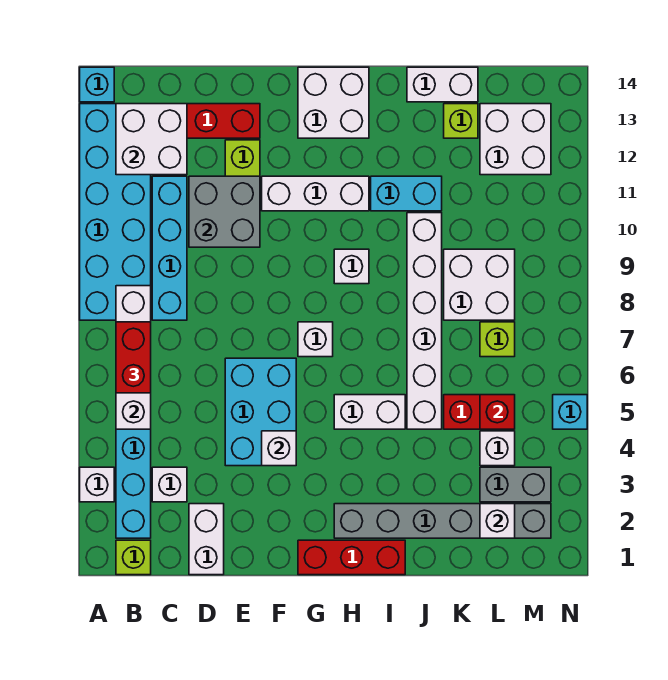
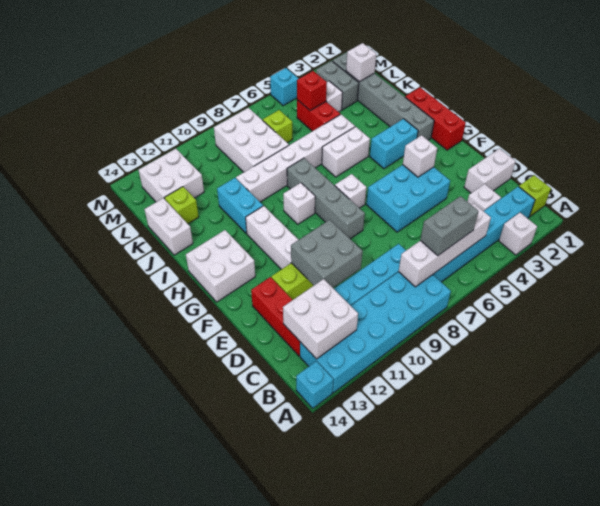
red brick B6:B7 level 3 -> grey brick B6:B7 level 3
none -> grey brick F8:I8 level 1
none -> cyan brick H3:H4 level 1
white brick H5:I5 level 1 -> white brick I5:I6 level 1
white brick K8:L9 level 1 -> white brick K8:M9 level 1

